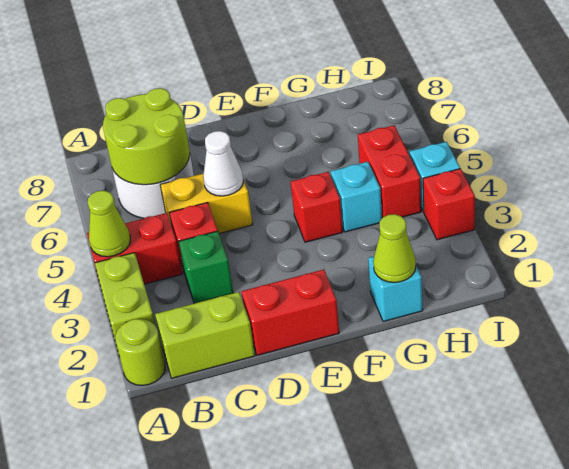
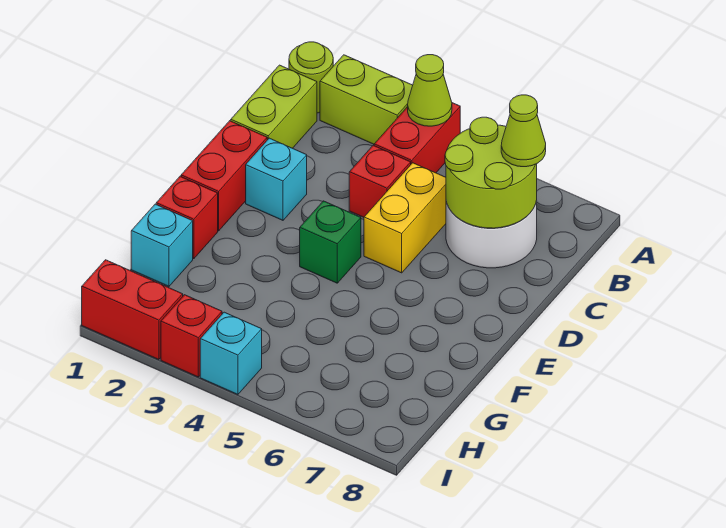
green brick C3 level 1 -> green brick E4 level 1
white cone D5 level 2 -> none
red brick F4 level 1 -> red brick F1 level 1
lime cone G1 level 2 -> lime cone B7 level 3
cyan brick G4 level 1 -> cyan brick D2 level 1
red brick H4:H5 level 1 -> red brick I1:I2 level 1

